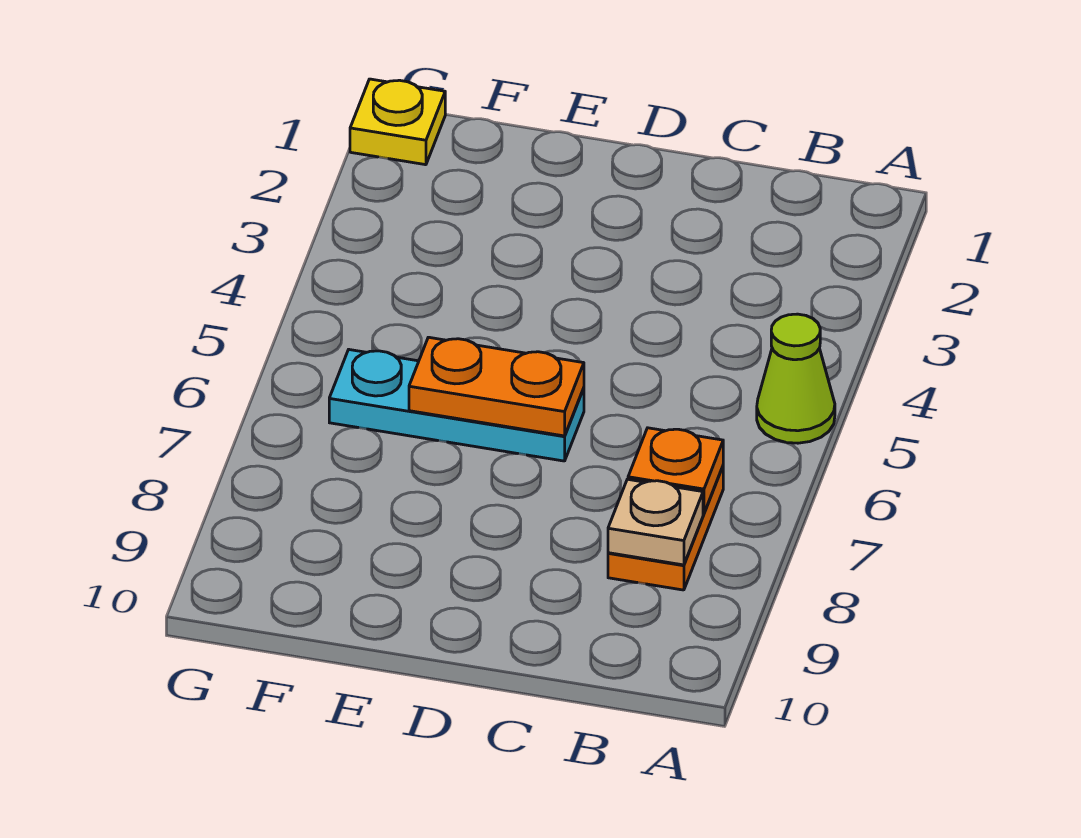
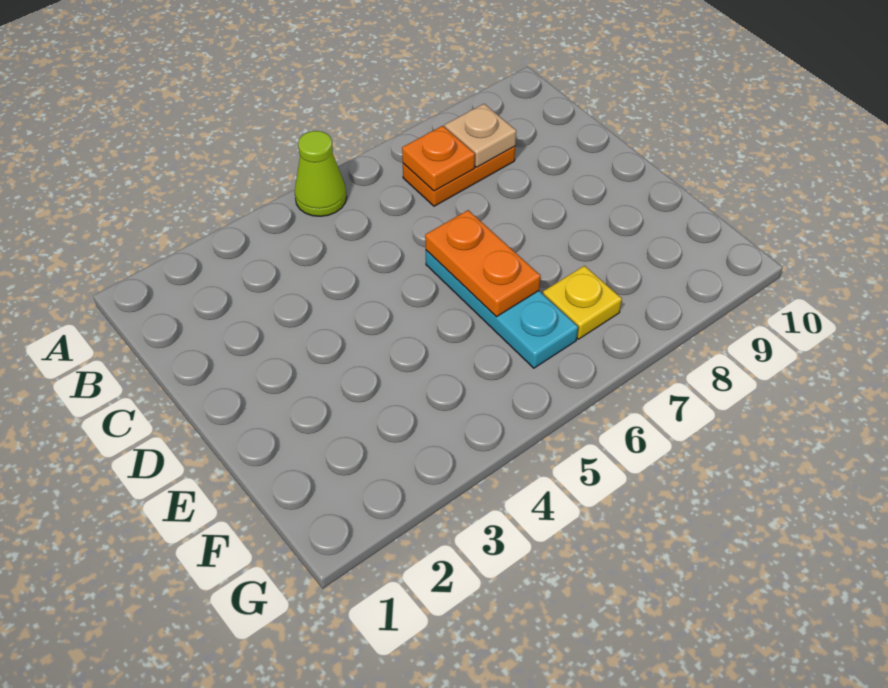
yellow plate G1 level 1 -> yellow plate F7 level 1

